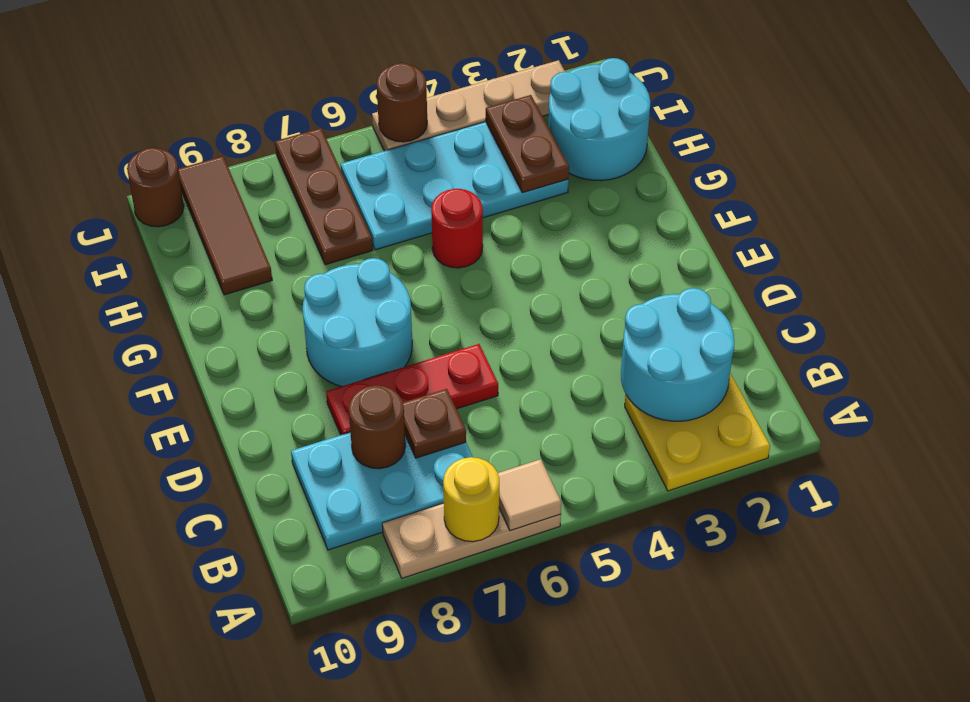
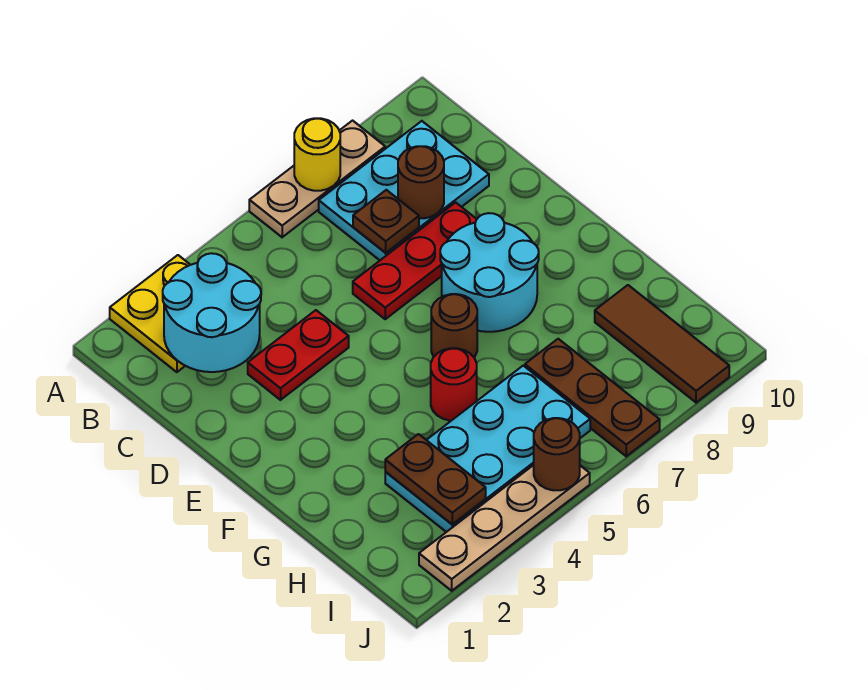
tan tile A6 level 2 -> none
none -> red plate D3:D4 level 1
cyan round brick H1:I2 level 1 -> none
brown round brick J10 level 1 -> brown round brick F6 level 1

